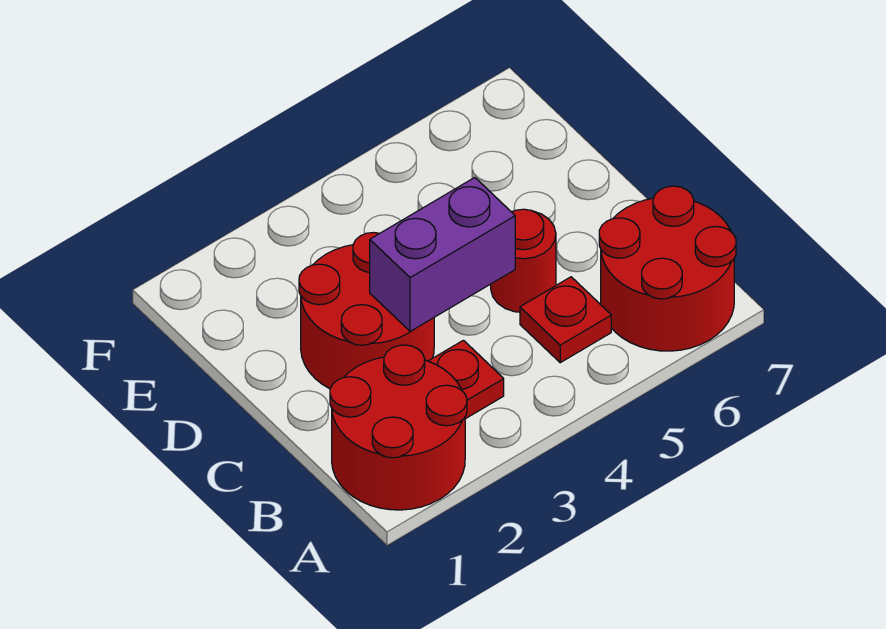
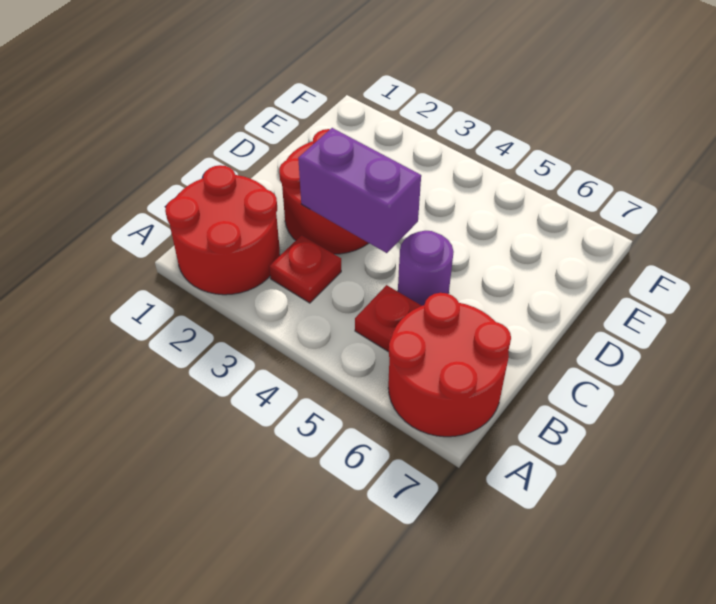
red round brick C5 level 1 -> purple round brick C5 level 1

